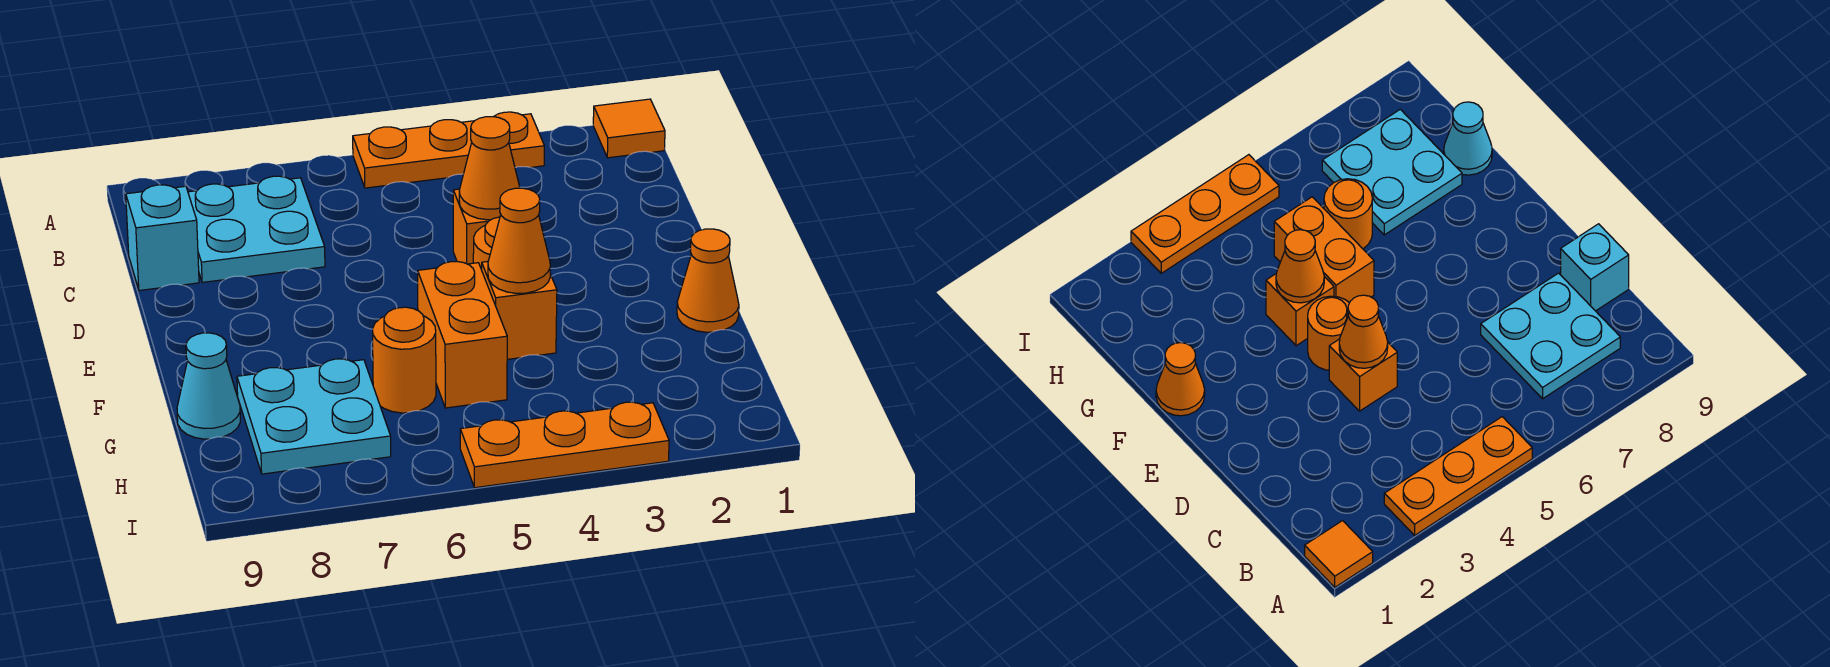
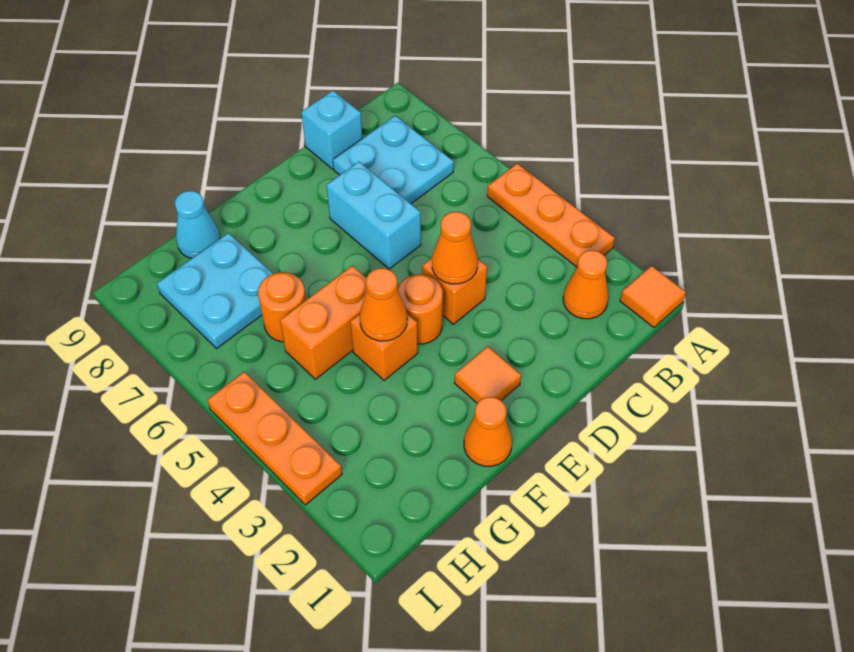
none -> orange cone B2 level 1
none -> cyan brick D6:D7 level 1
none -> orange tile E2 level 1

